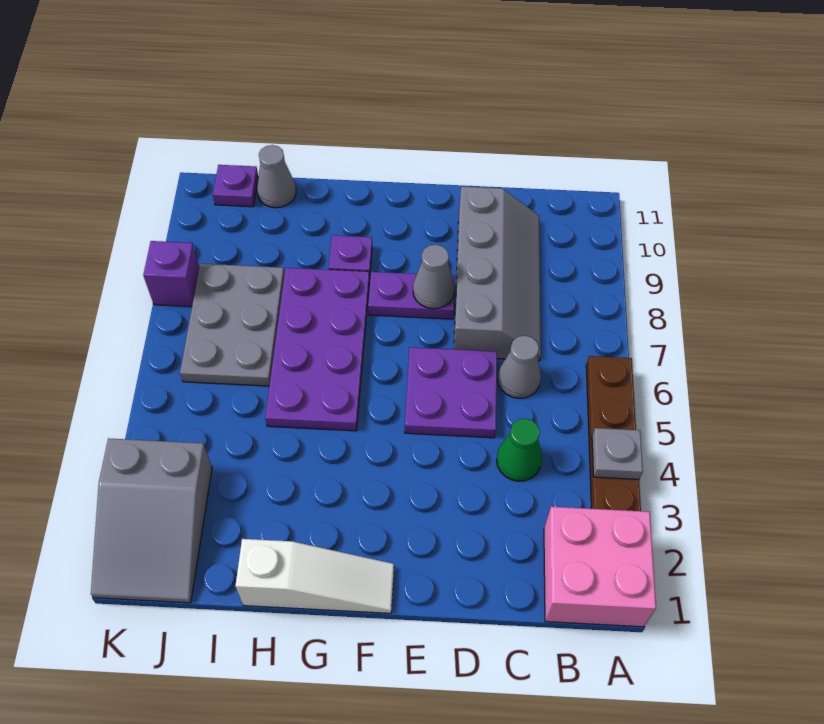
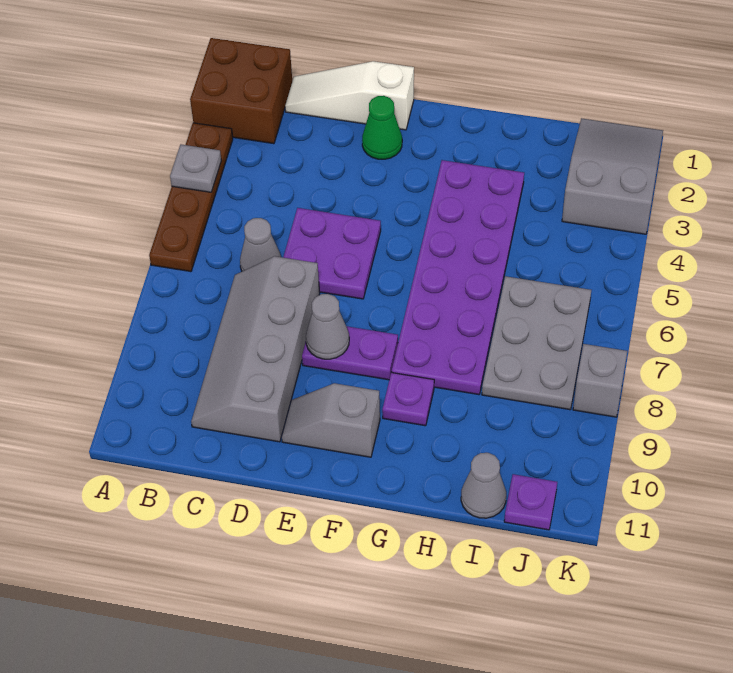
pink brick A1:B2 level 1 -> brown brick A1:B2 level 1
green cone C4 level 1 -> green cone E2 level 1
none -> grey slope E10:F10 level 1 top F
white slope F1:H1 level 1 top H -> white slope C1:E1 level 1 top E
purple plate G5:H8 level 1 -> purple plate G3:H8 level 1
purple brick K8 level 1 -> grey brick K8 level 1

